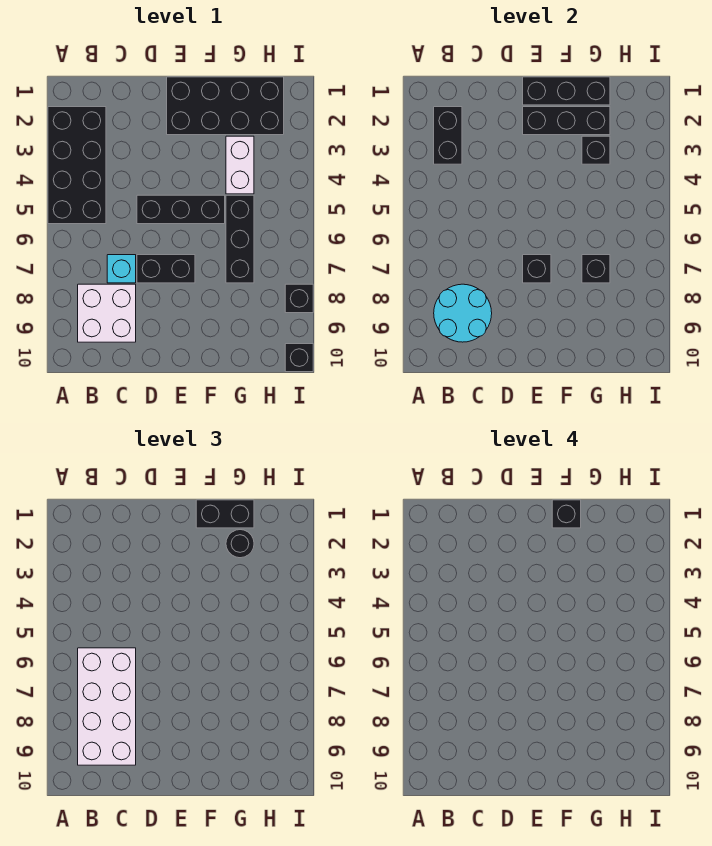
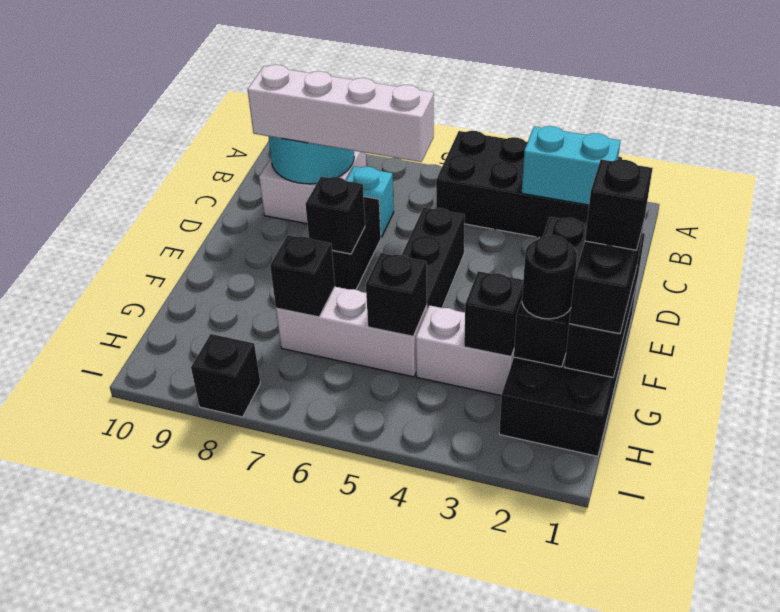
black brick B2:B3 level 2 -> cyan brick B2:B3 level 2
white brick B6:C9 level 3 -> white brick C6:C9 level 3
black brick G5:G7 level 1 -> white brick G5:G7 level 1
black brick I10 level 1 -> black brick G5 level 2

